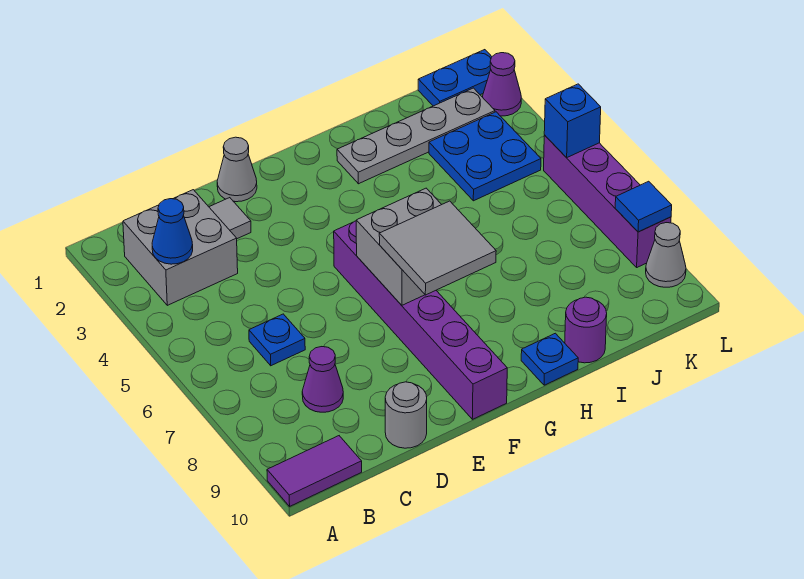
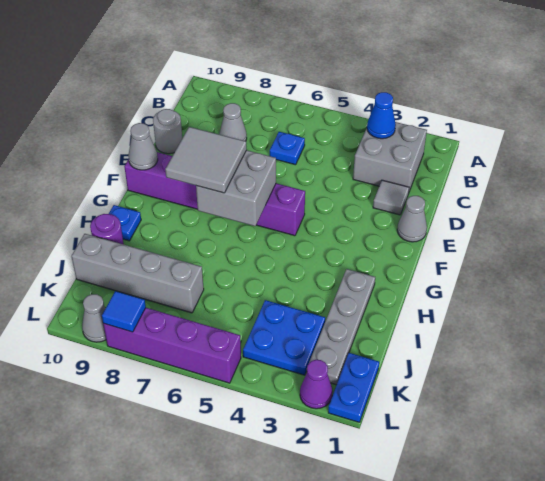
purple tile A10:B10 level 1 -> none
purple cone C8 level 1 -> grey cone C8 level 1
none -> grey cone F10 level 2
none -> grey brick J7:J10 level 1
blue brick L5 level 2 -> none

